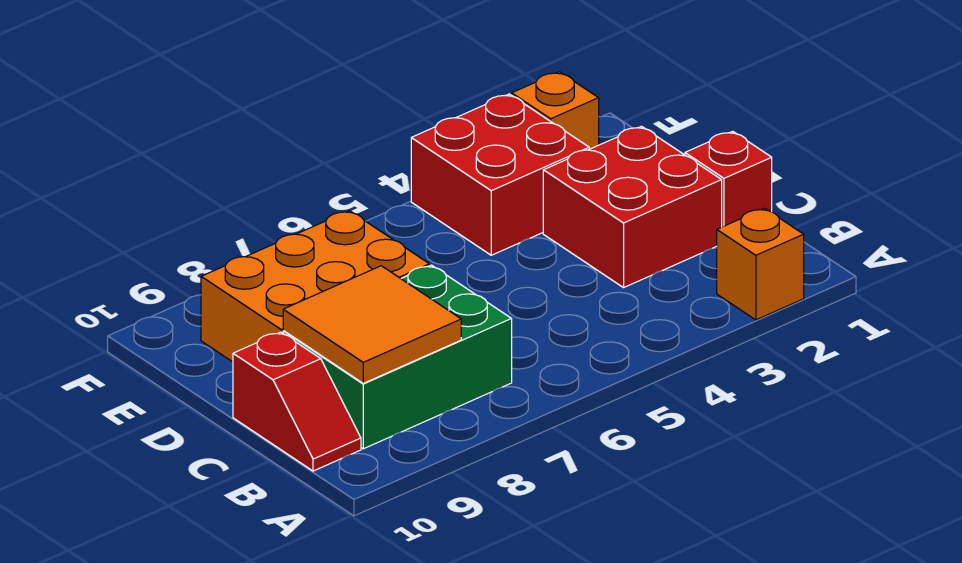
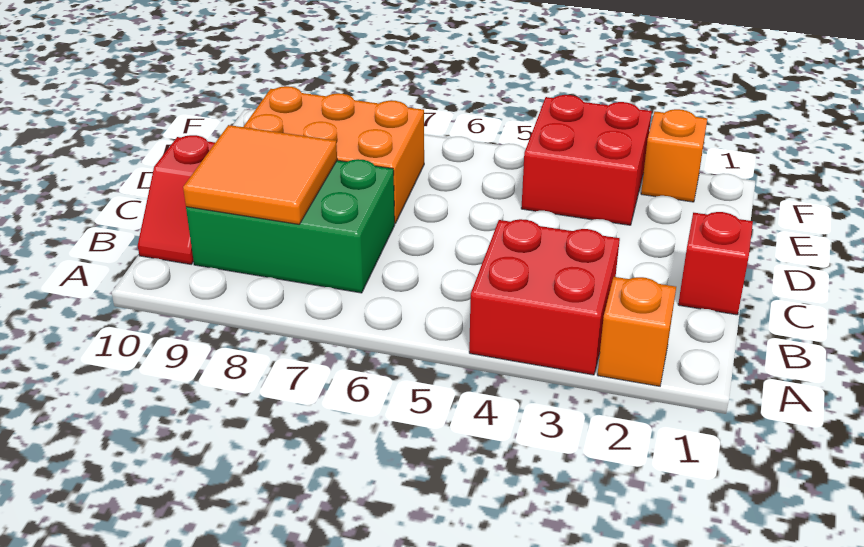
red brick C2:D3 level 1 -> red brick A3:B4 level 1

